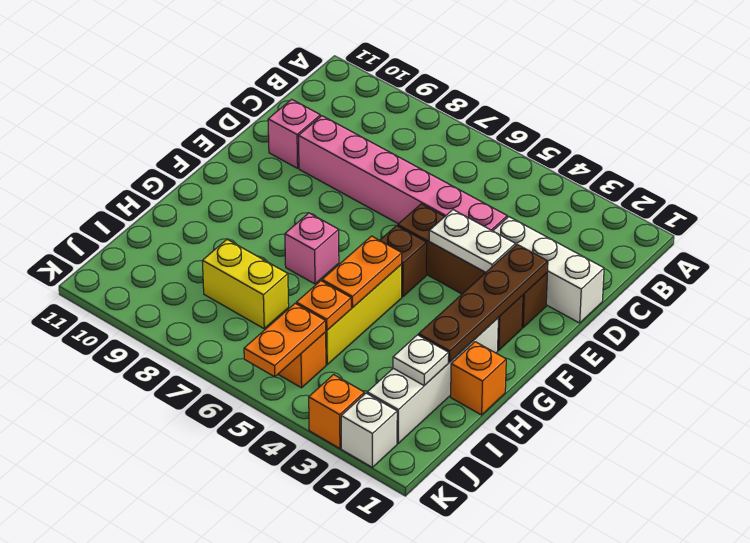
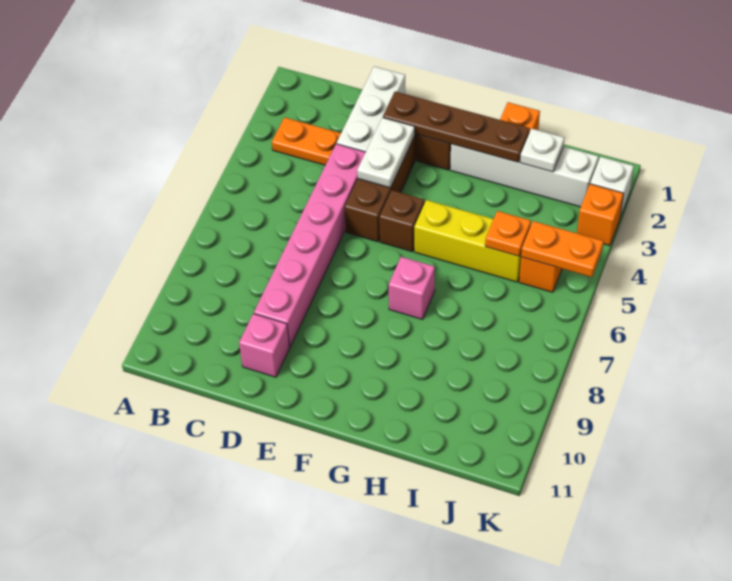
orange plate G5:H5 level 2 -> orange plate B3:C3 level 1
yellow brick I7:I8 level 1 -> none

